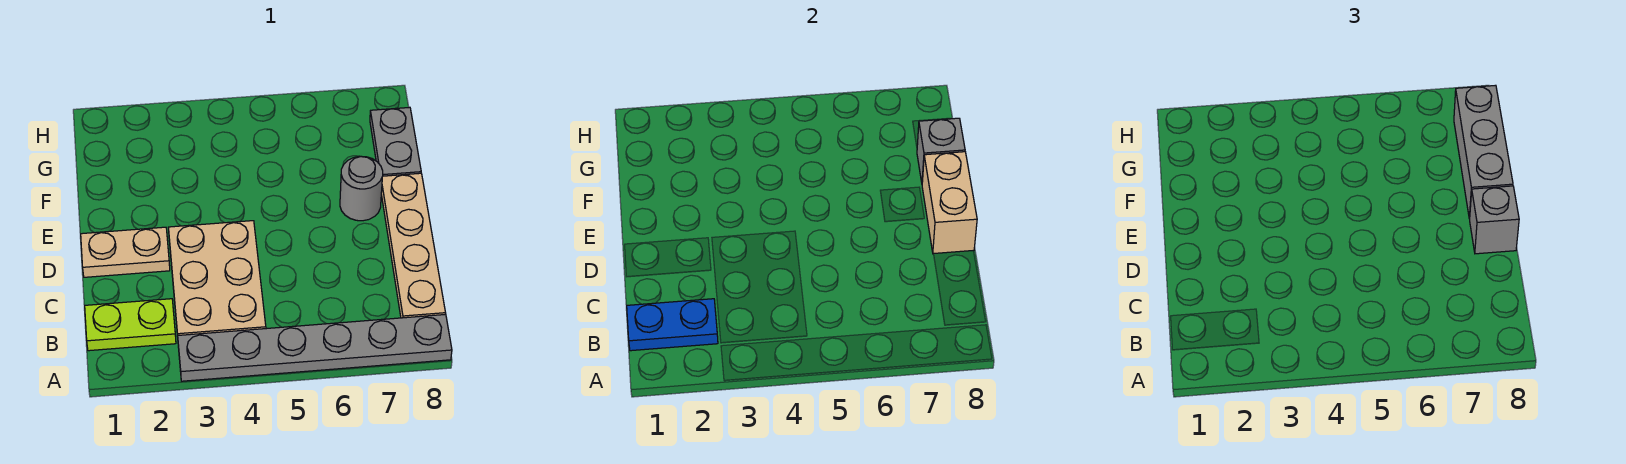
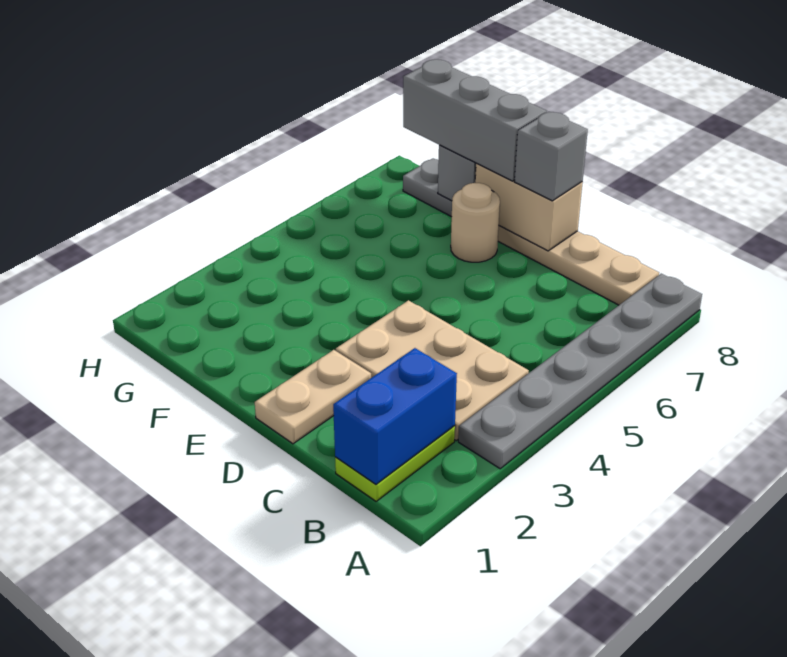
blue plate B1:B2 level 2 -> blue brick B1:B2 level 2
grey round brick E7 level 1 -> tan round brick E7 level 1

